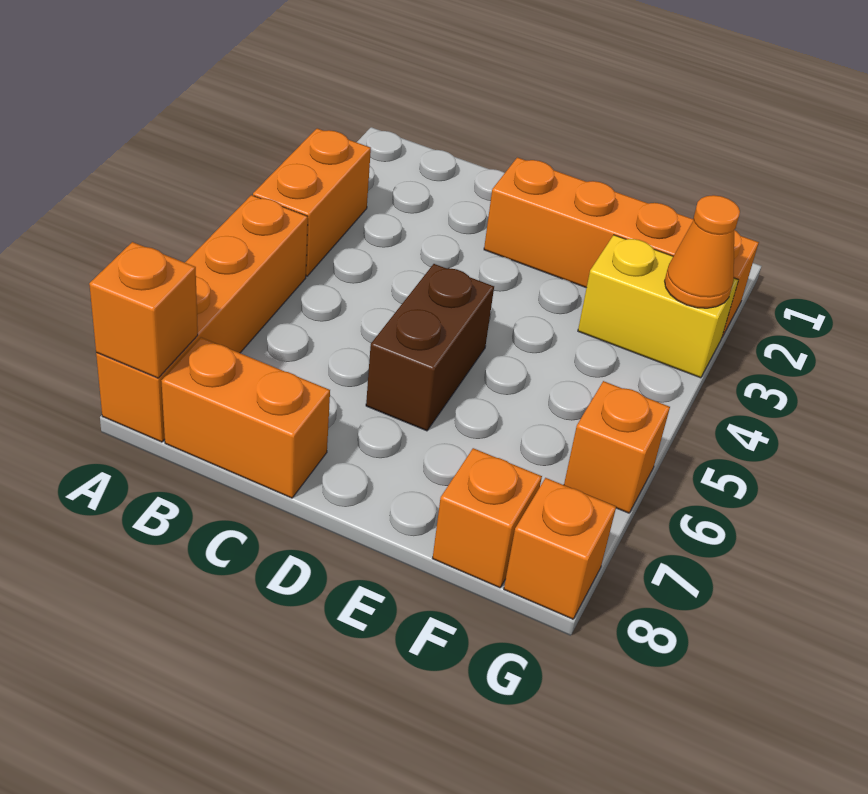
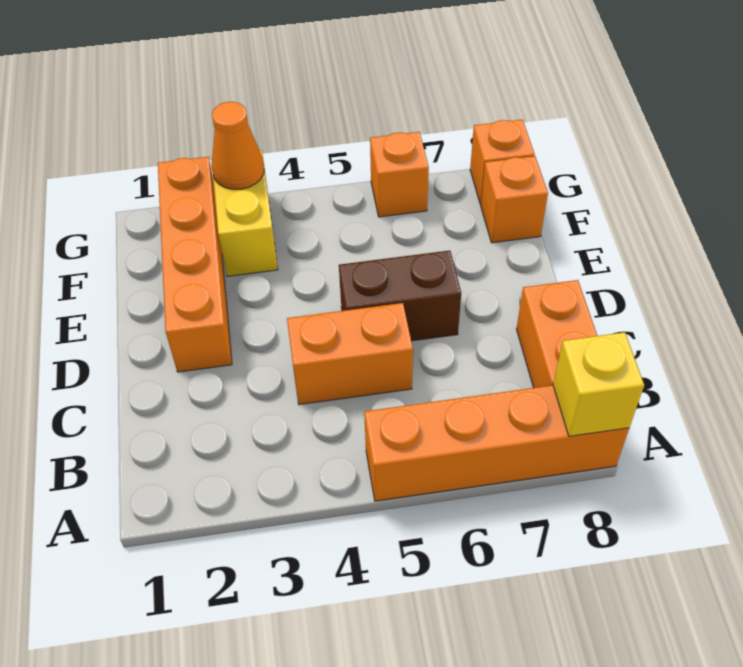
orange brick A3:A4 level 1 -> orange brick C4:C5 level 1
orange brick A8 level 2 -> yellow brick A8 level 2

